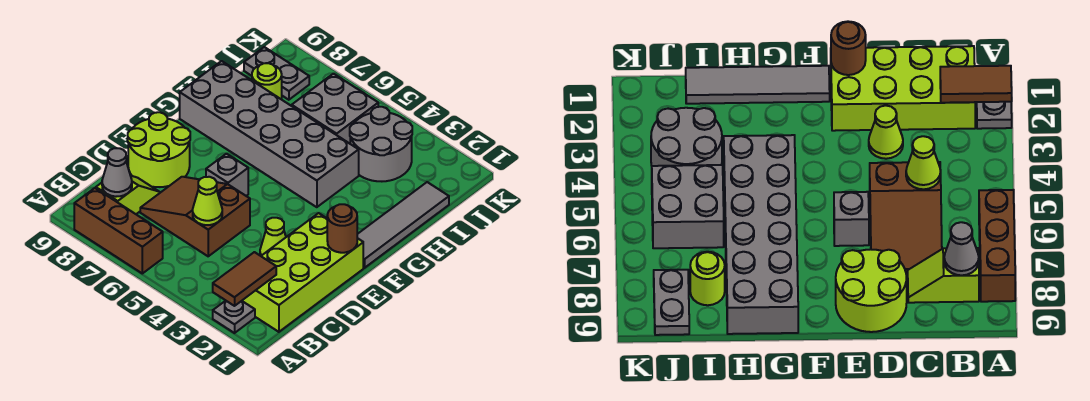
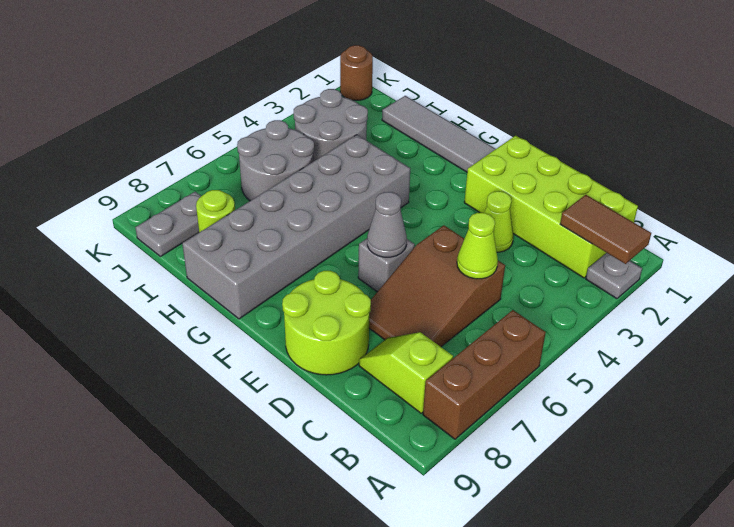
grey cone B8 level 2 -> grey cone E6 level 2
brown round brick E1 level 2 -> brown round brick K1 level 1
grey brick I5:J6 level 1 -> grey round brick I5:J6 level 1

